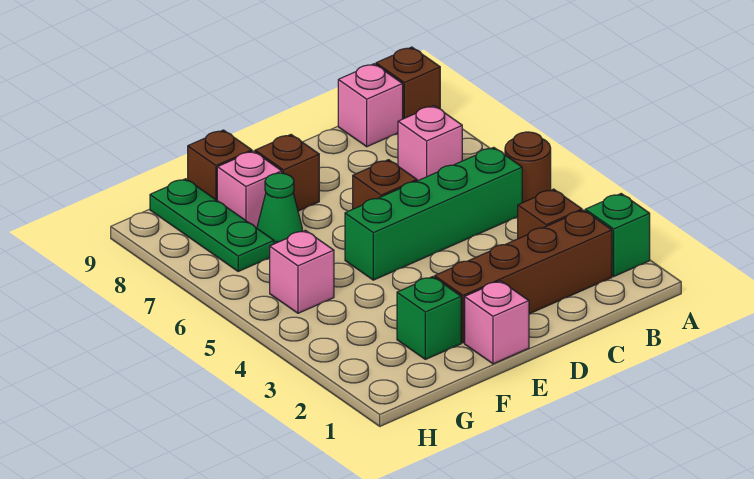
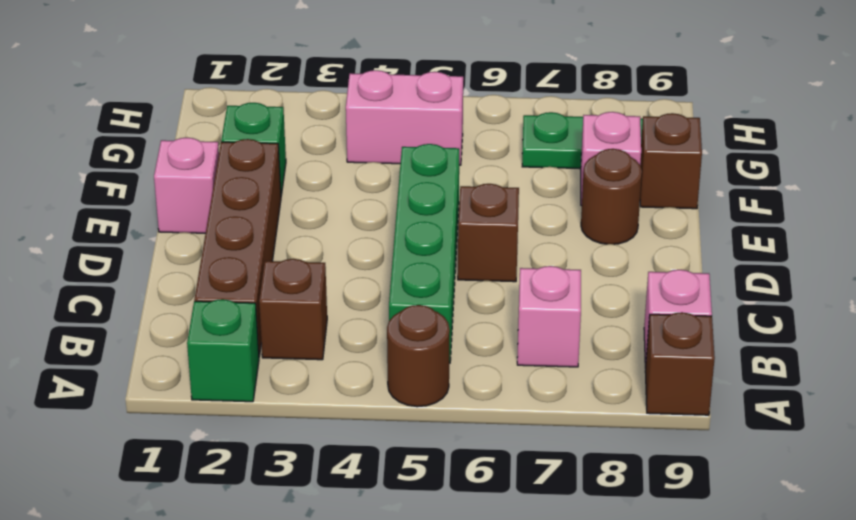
brown brick E8 level 1 -> brown round brick E8 level 1
green cone F7 level 1 -> none
pink brick G5 level 1 -> pink brick G4:G5 level 1

